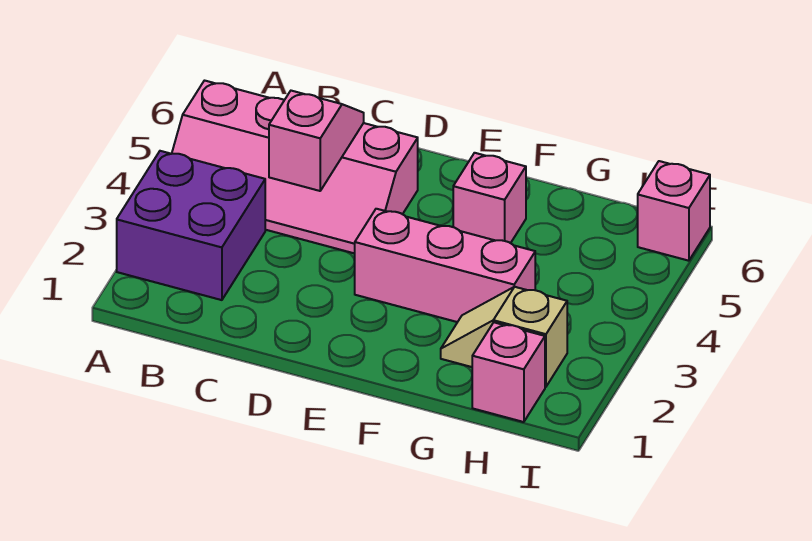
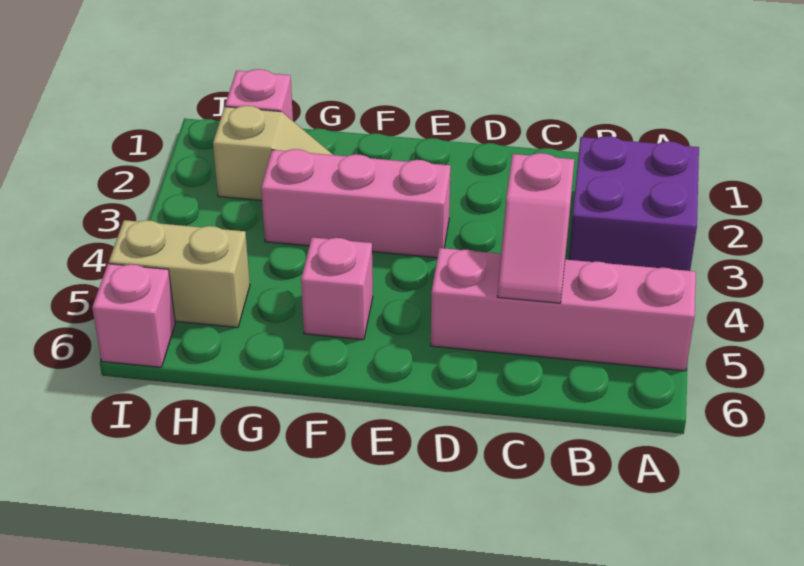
none -> tan brick H5:I5 level 1

